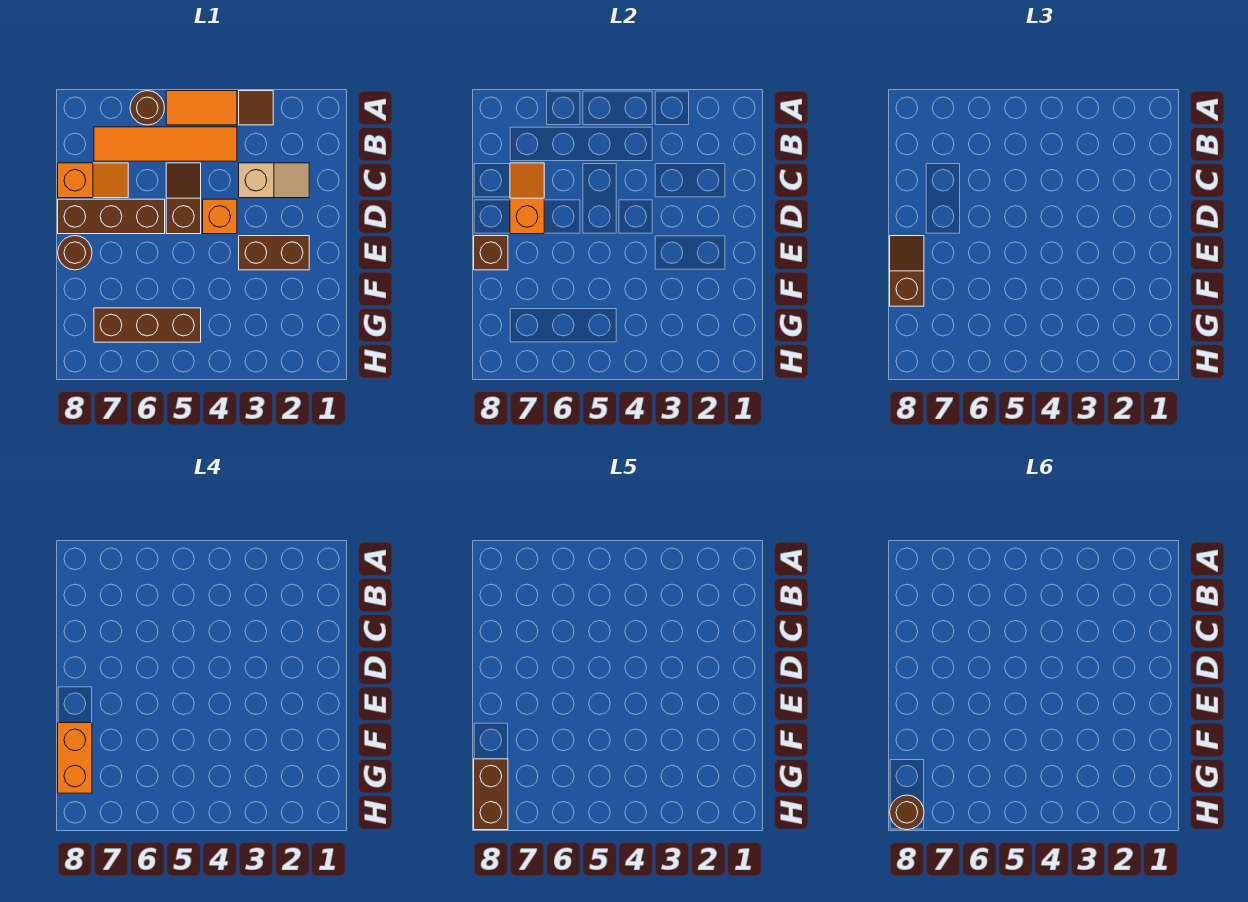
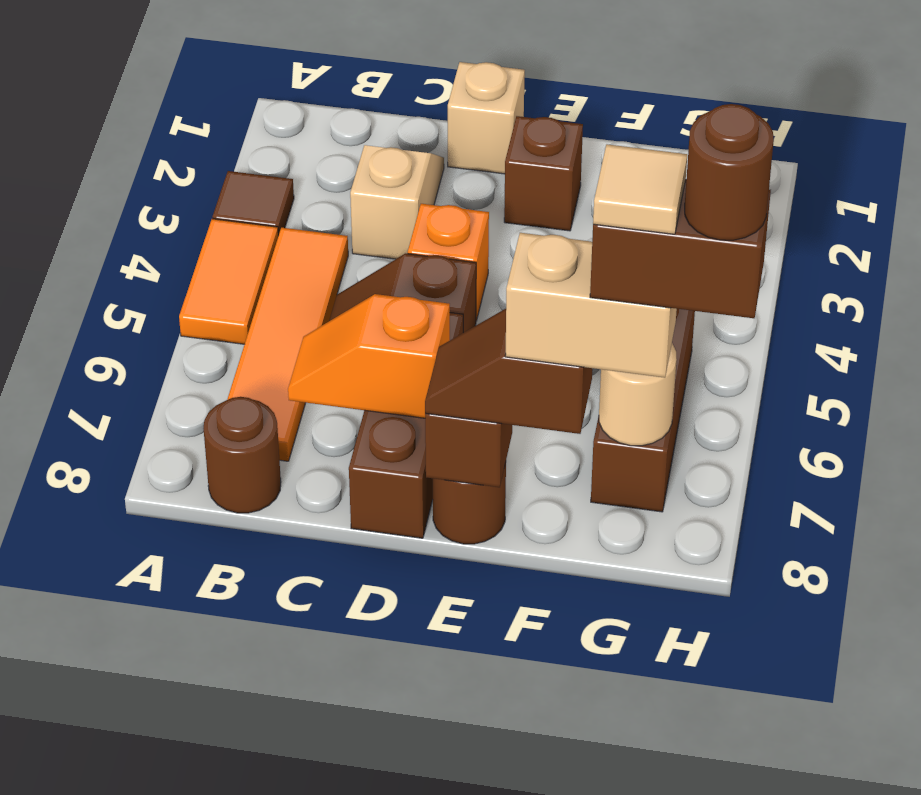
brown round brick A6 level 1 -> brown round brick B8 level 1
orange slope C7:C8 level 1 top 8 -> none
none -> tan brick D1 level 1
brown brick E2:E3 level 1 -> brown brick E2 level 1
orange brick F8:G8 level 4 -> tan brick F8:G8 level 4
none -> tan round brick G7 level 2
none -> tan tile G8 level 6

